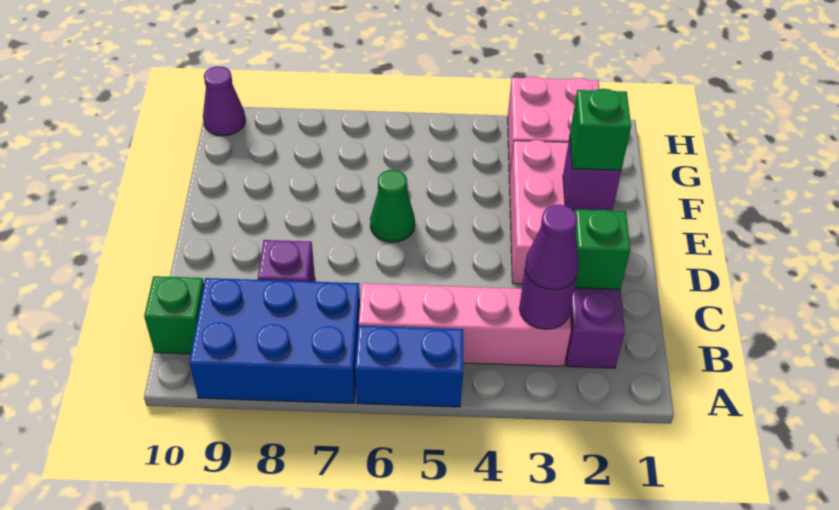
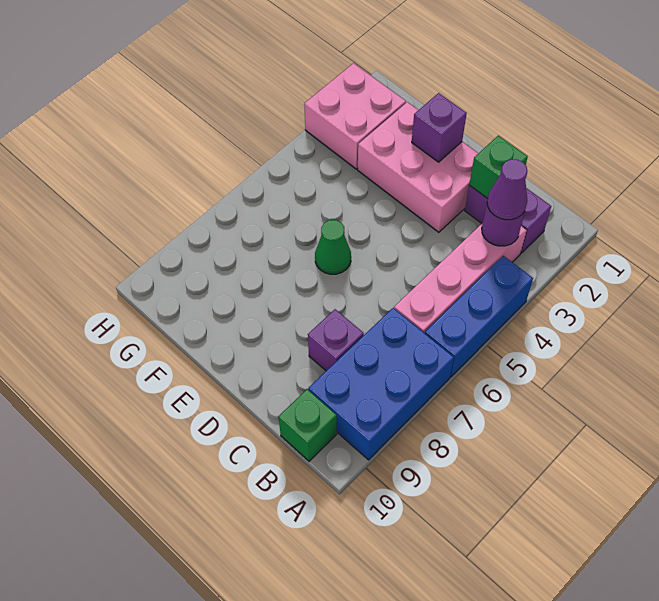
blue brick A5:A6 level 1 -> blue brick A4:A6 level 1
green brick E2 level 3 -> none
purple cone H10 level 1 -> none

